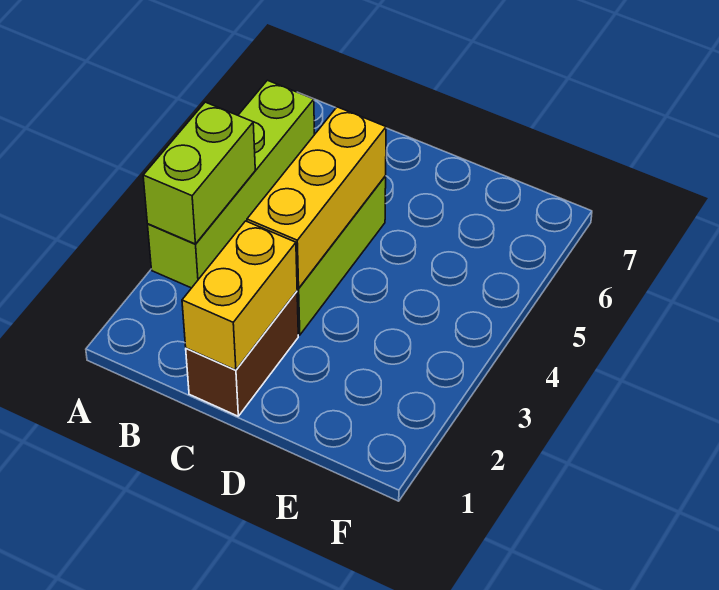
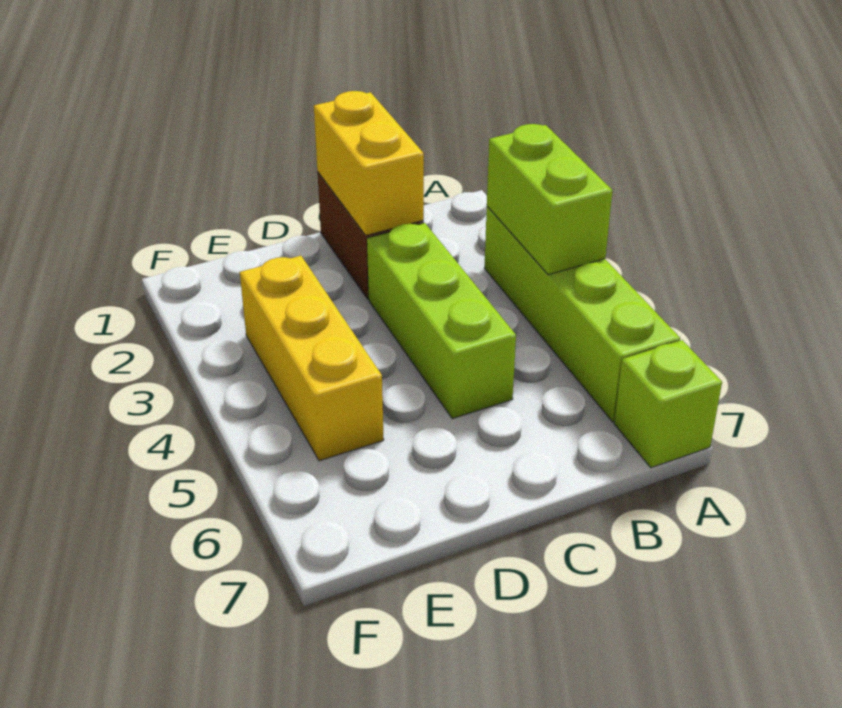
none -> lime brick A7 level 1
yellow brick C3:C5 level 2 -> yellow brick E3:E5 level 1

